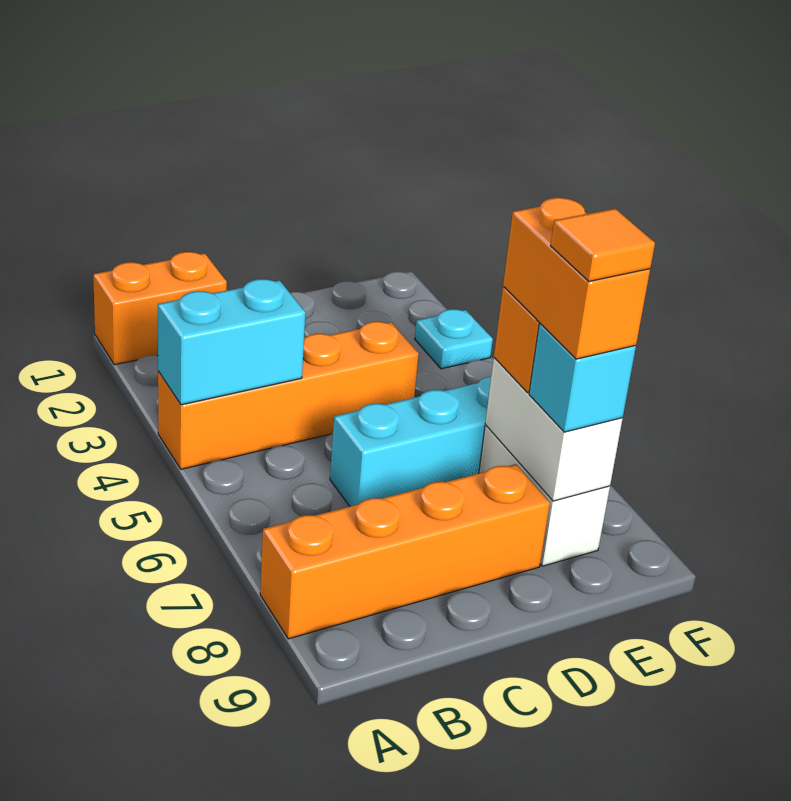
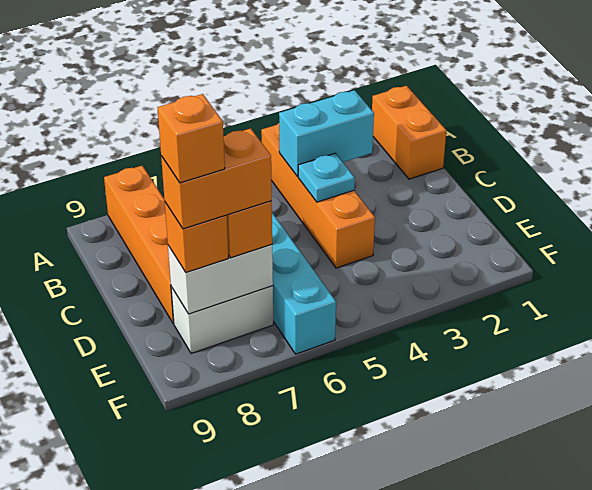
cyan brick A4:B4 level 2 -> cyan brick B3:B4 level 2
cyan brick E8 level 3 -> orange brick E8 level 3
orange tile E8 level 5 -> orange brick E8 level 5
cyan plate F3 level 1 -> cyan plate C4 level 2

